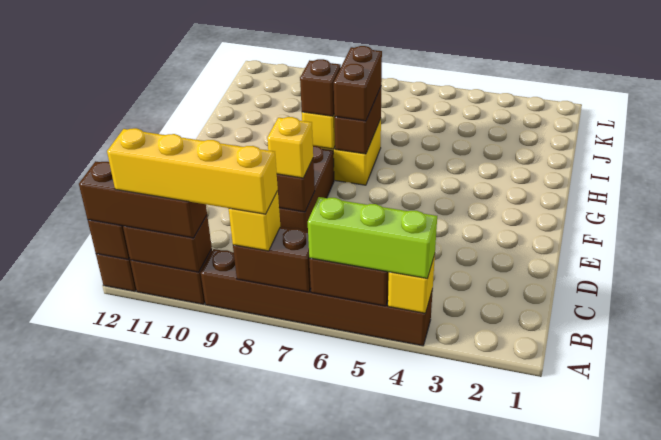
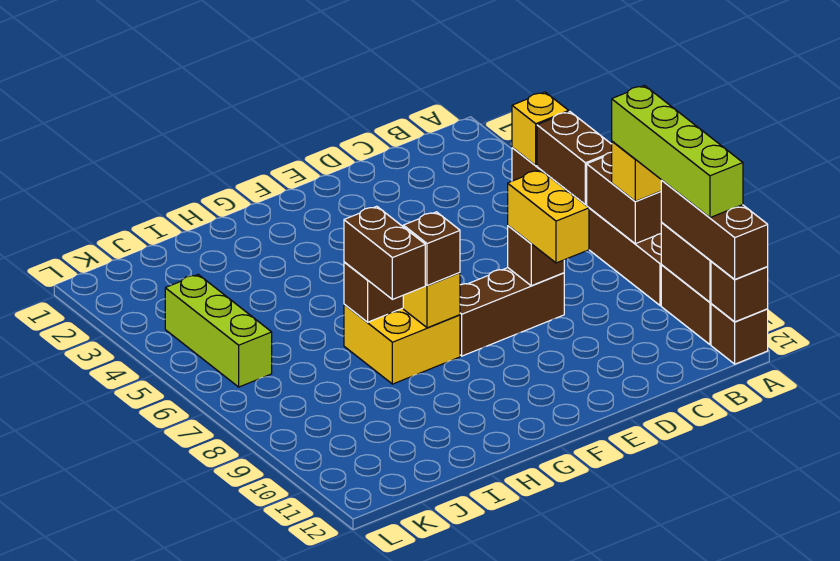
lime brick A4:A6 level 3 -> lime brick K4:K6 level 1
yellow brick A8:A11 level 4 -> lime brick A8:A11 level 4
yellow brick D8 level 3 -> yellow brick D8:D9 level 3
brown brick G7:H7 level 3 -> brown brick H7:H8 level 3

